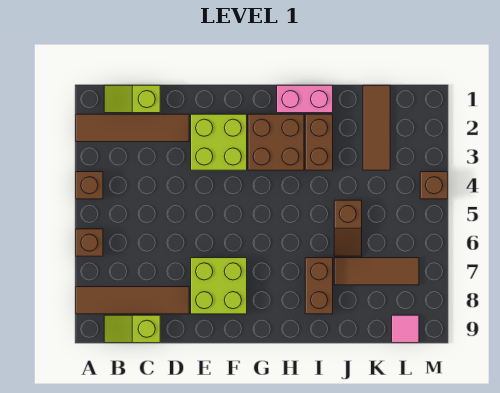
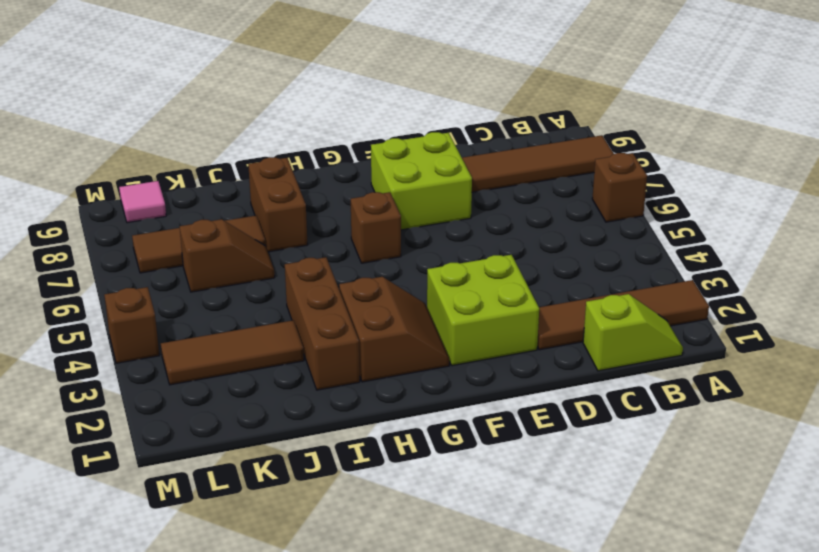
brown brick A4 level 1 -> brown brick G6 level 1
lime slope B9:C9 level 1 top C -> none
brown brick G2:H3 level 1 -> brown slope G2:H3 level 1 top H
pink brick H1:I1 level 1 -> none
brown brick I2:I3 level 1 -> brown brick I2:I4 level 1
brown slope J5:J6 level 1 top 5 -> brown slope J6:K6 level 1 top K
brown tile K1:K3 level 1 -> brown tile J3:L3 level 1

